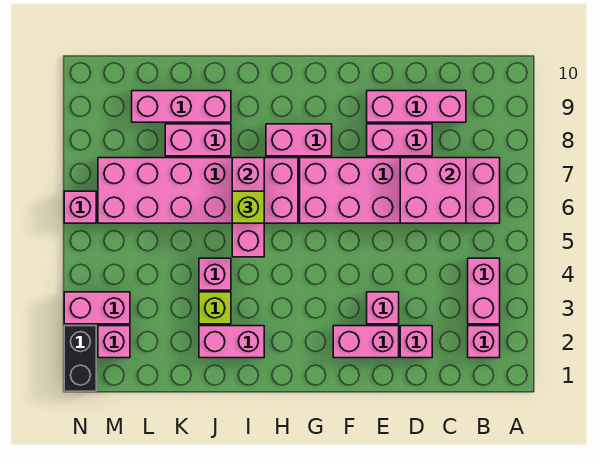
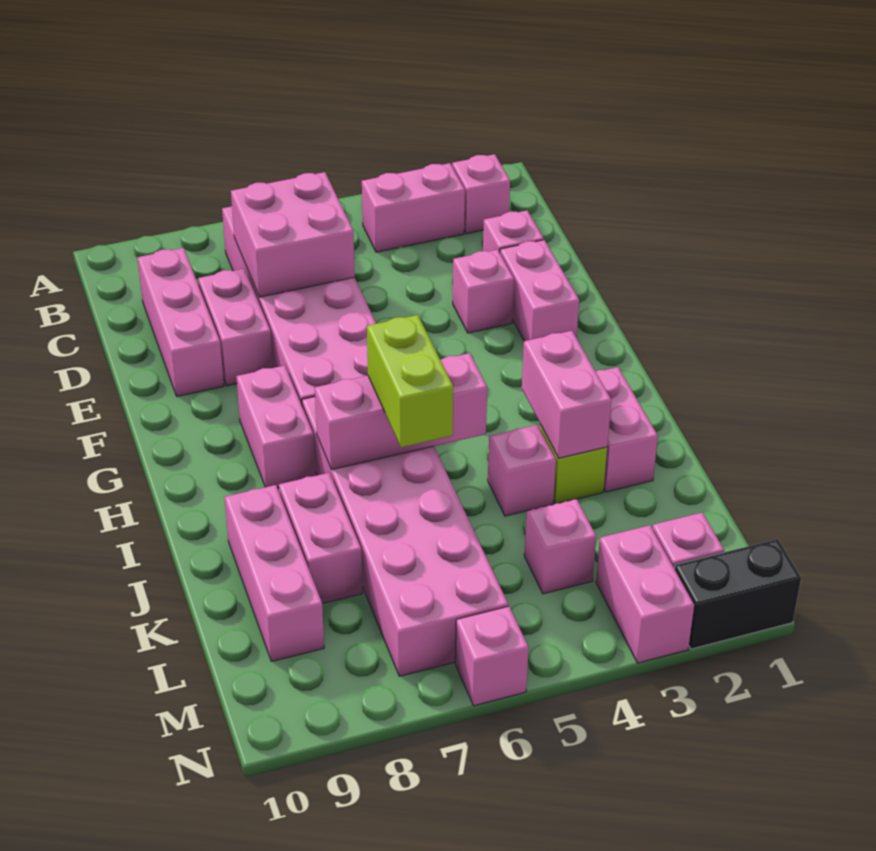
none -> pink brick I3:J3 level 2
lime brick I6 level 3 -> lime brick I6:J6 level 3
none -> pink brick L4 level 1

